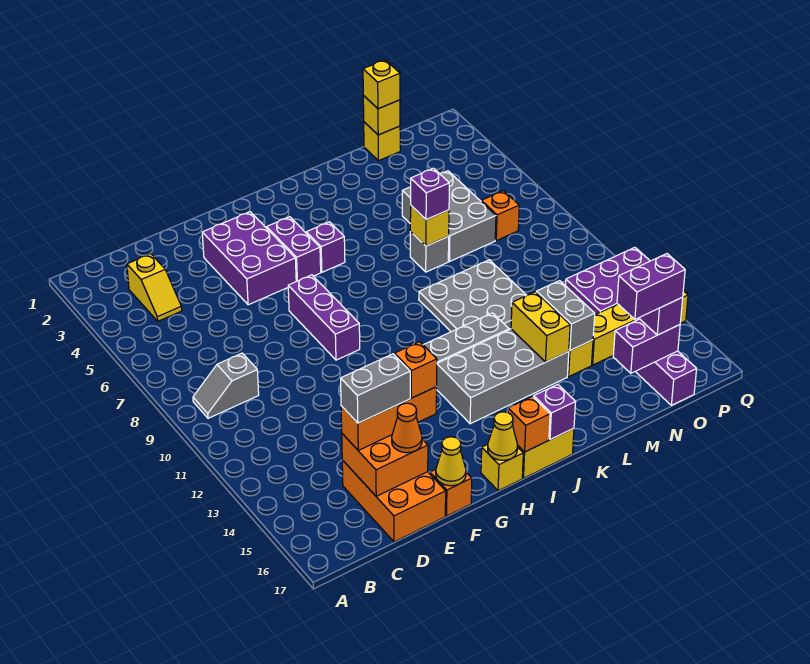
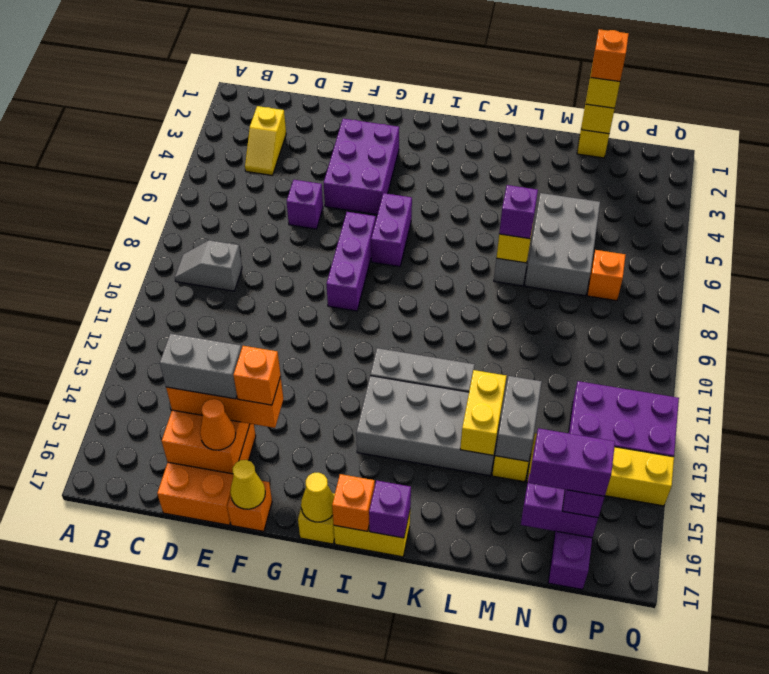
purple brick H4:H5 level 1 -> purple brick H6:H7 level 1
purple brick I5 level 1 -> purple brick E6 level 1
grey plate K9:M11 level 1 -> none
none -> orange brick N1 level 4

